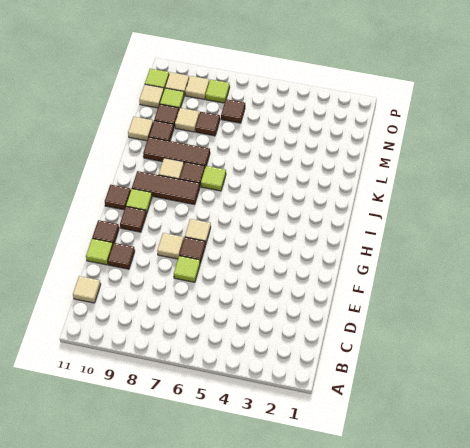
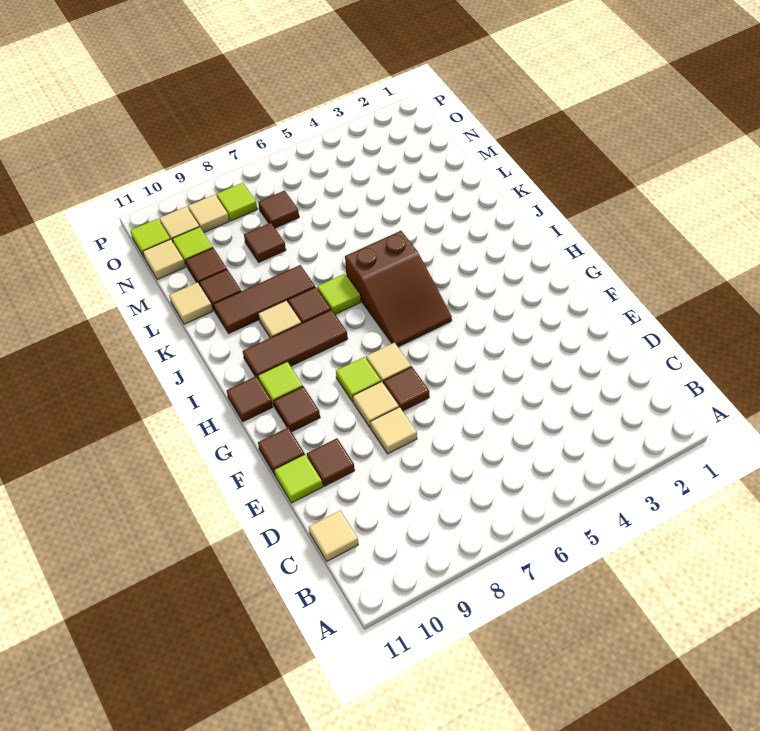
lime tile E7 level 1 -> lime tile G8 level 1
none -> brown slope H5:J6 level 1 top J
tan tile M9 level 1 -> tan tile E8 level 1

